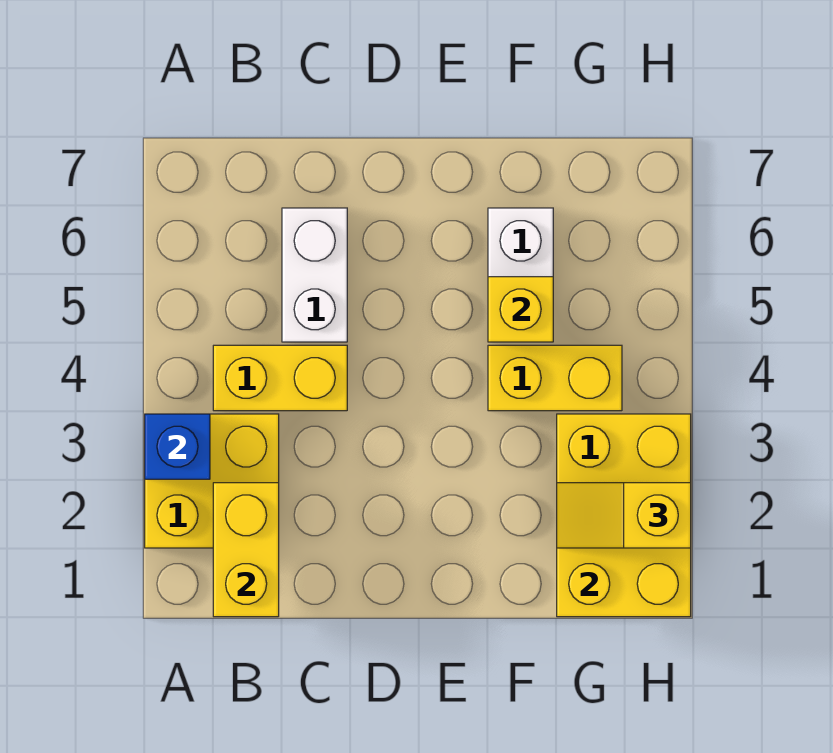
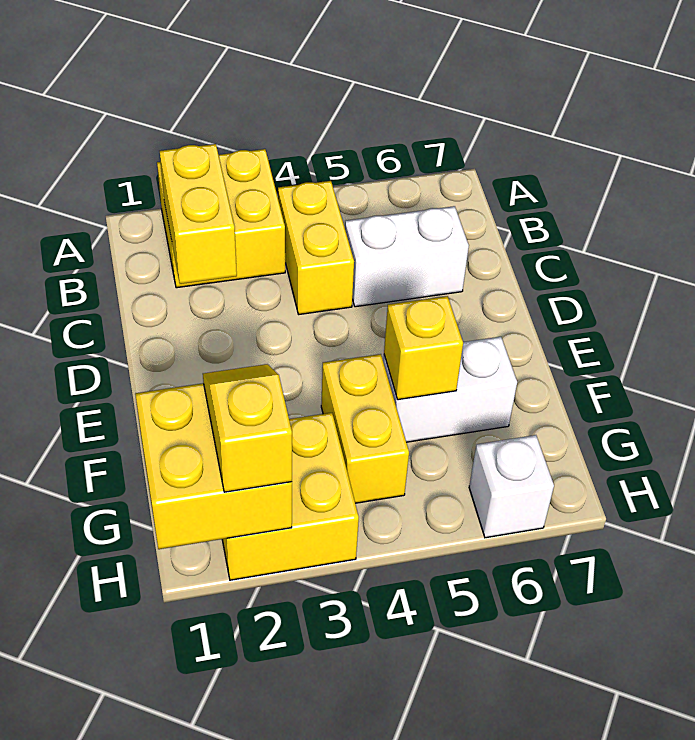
blue brick A3 level 2 -> none
yellow brick B1:B2 level 2 -> yellow brick B2:C2 level 2
none -> white brick H6 level 1

